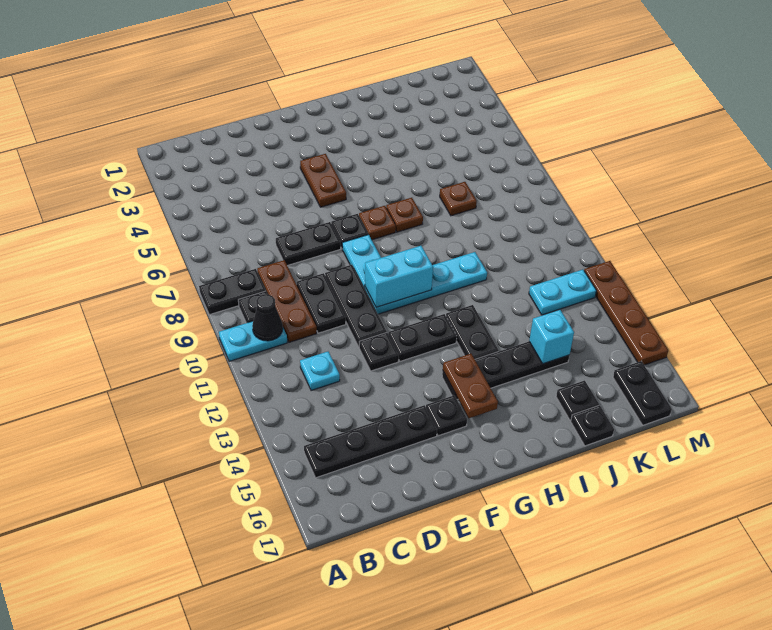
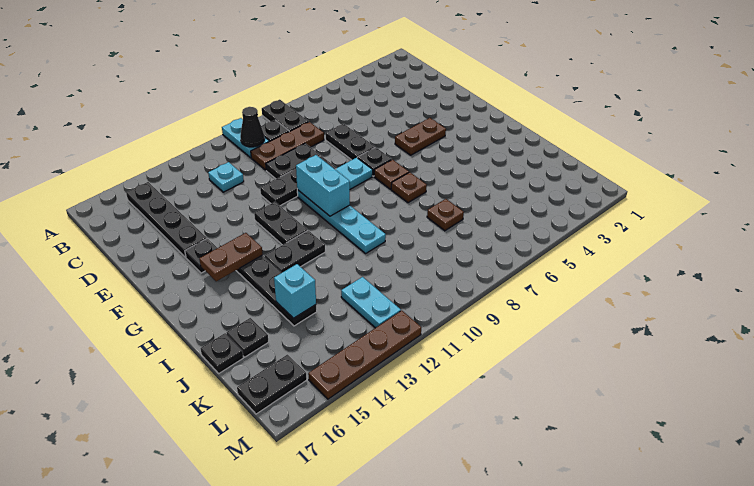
black plate E12 level 1 -> none

